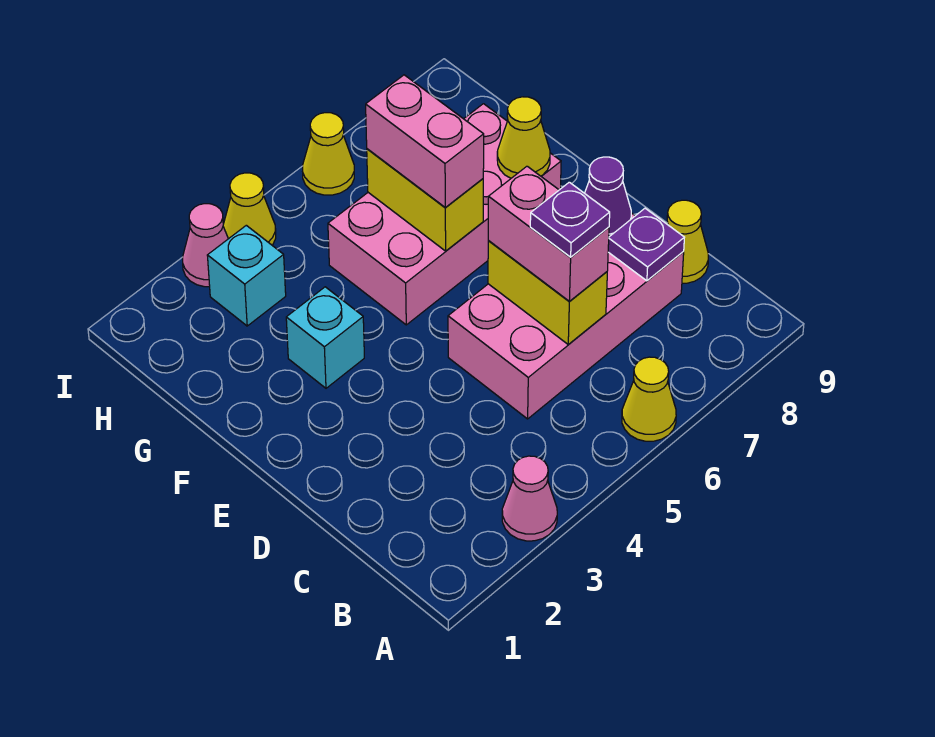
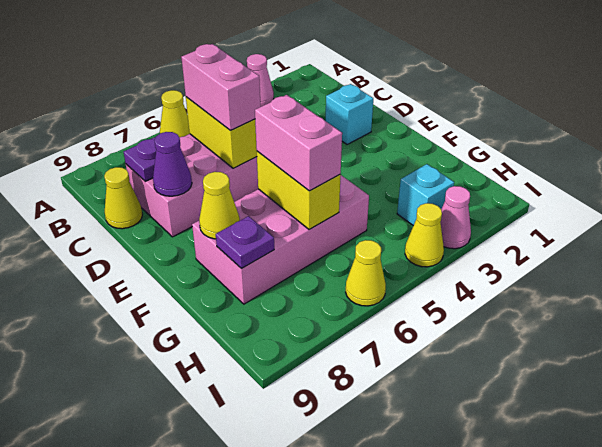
purple plate C6 level 4 -> purple plate G8 level 2
cyan brick F3 level 1 -> cyan brick D2 level 1

